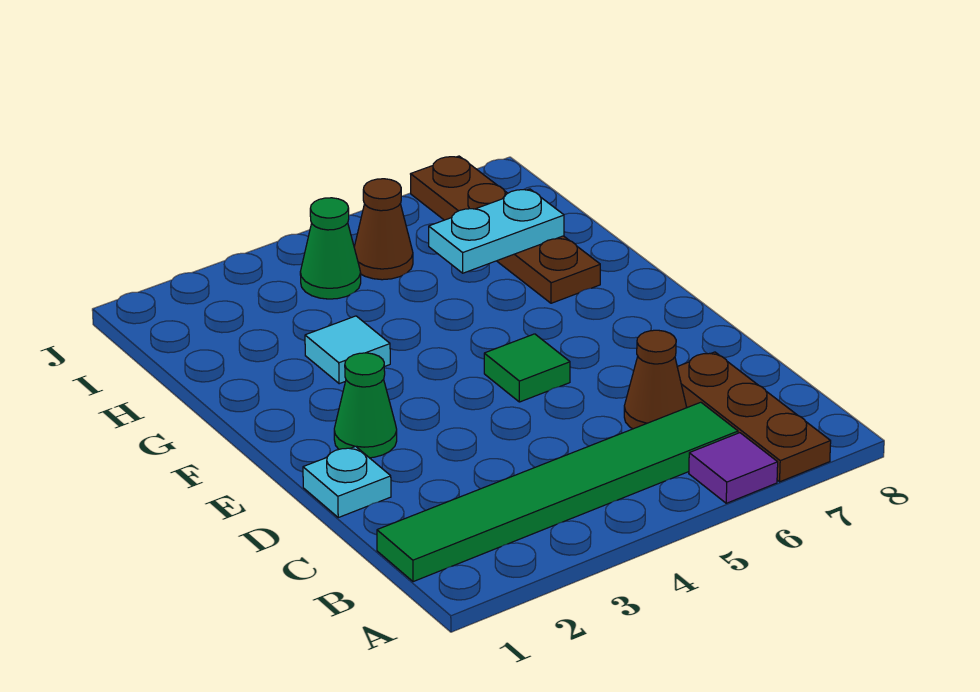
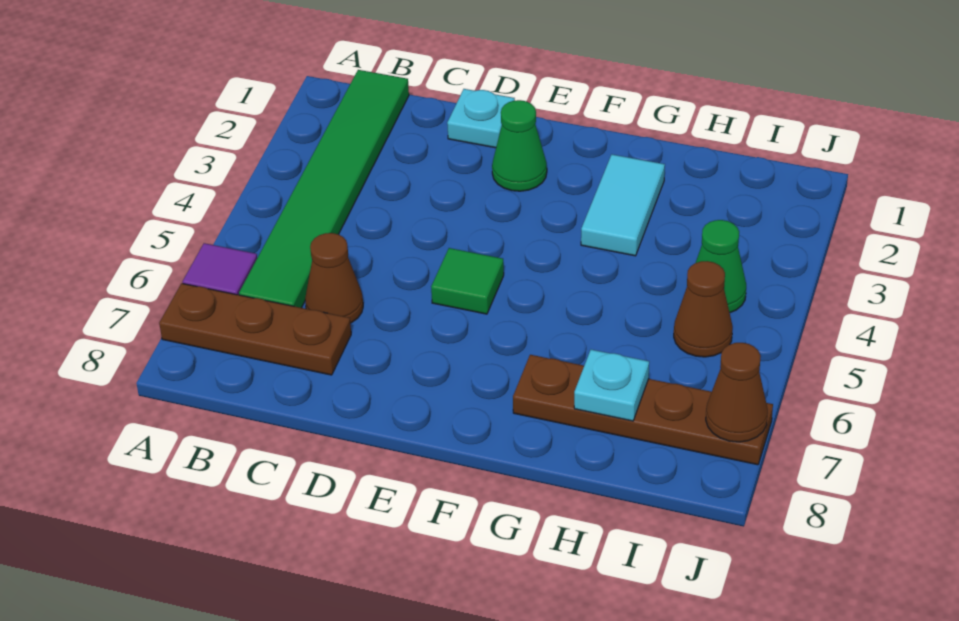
cyan tile G3 level 1 -> cyan tile G2:G3 level 1
cyan plate H6:H7 level 2 -> cyan plate H7 level 2
none -> brown cone J7 level 2

